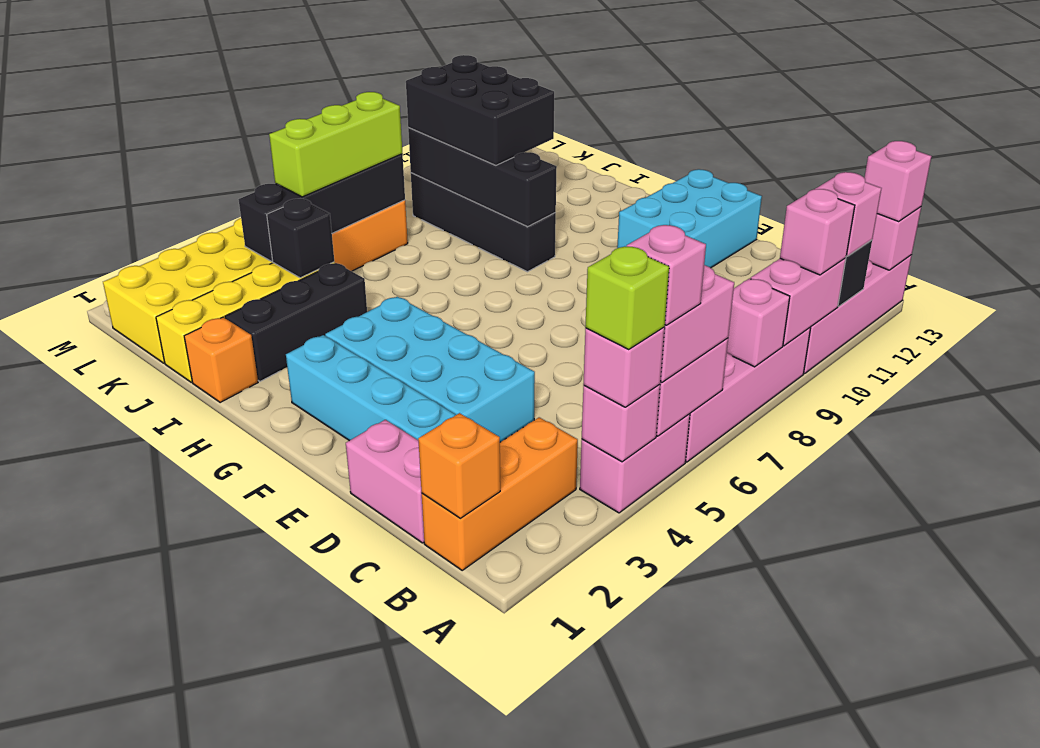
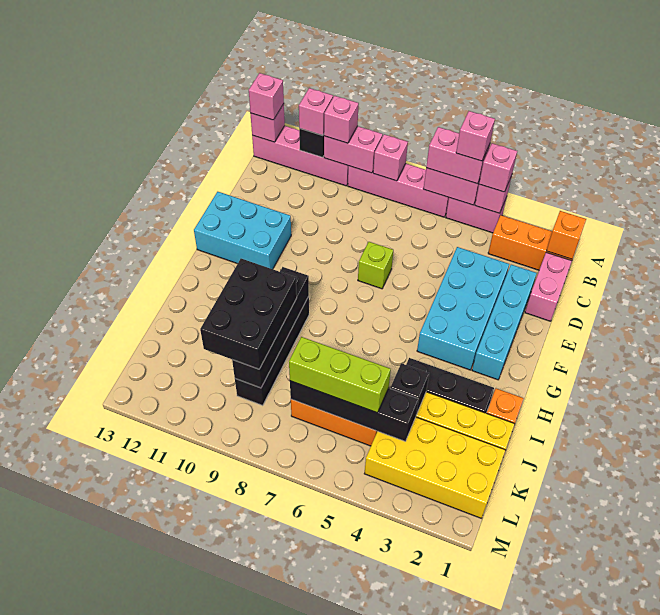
lime brick A4 level 4 -> lime brick E7 level 1

